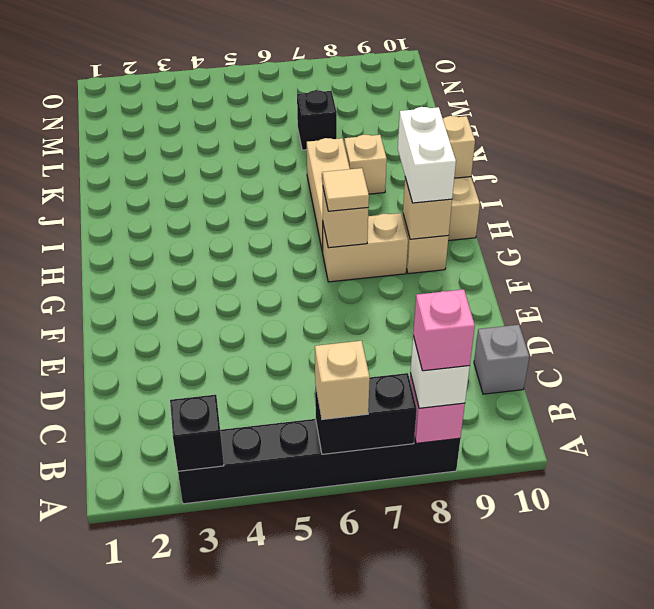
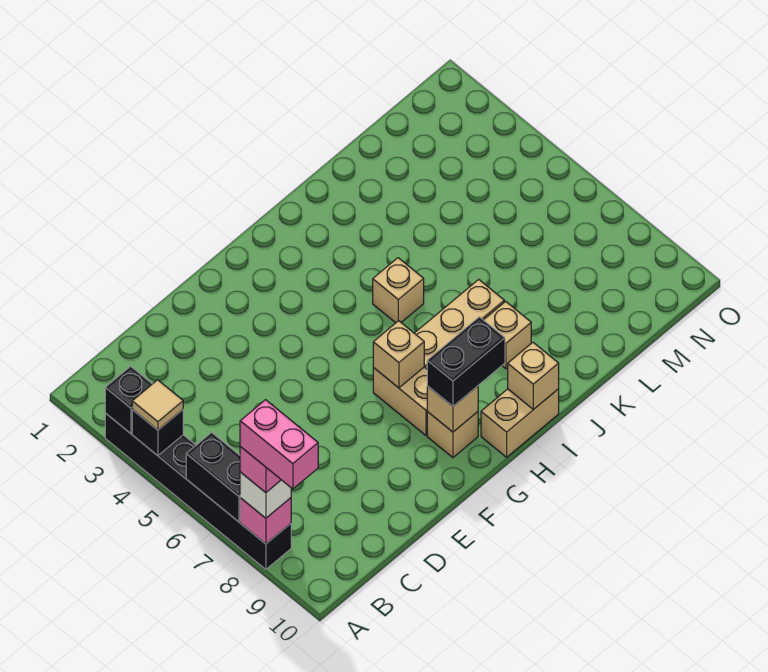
tan brick A6 level 3 -> tan brick I5 level 1
none -> pink brick A8:A9 level 5
grey brick C10 level 1 -> none
tan tile G7 level 3 -> tan tile A4 level 3
white brick G9:H9 level 3 -> black brick G9:H9 level 3
black brick L7 level 1 -> black brick A4 level 2

